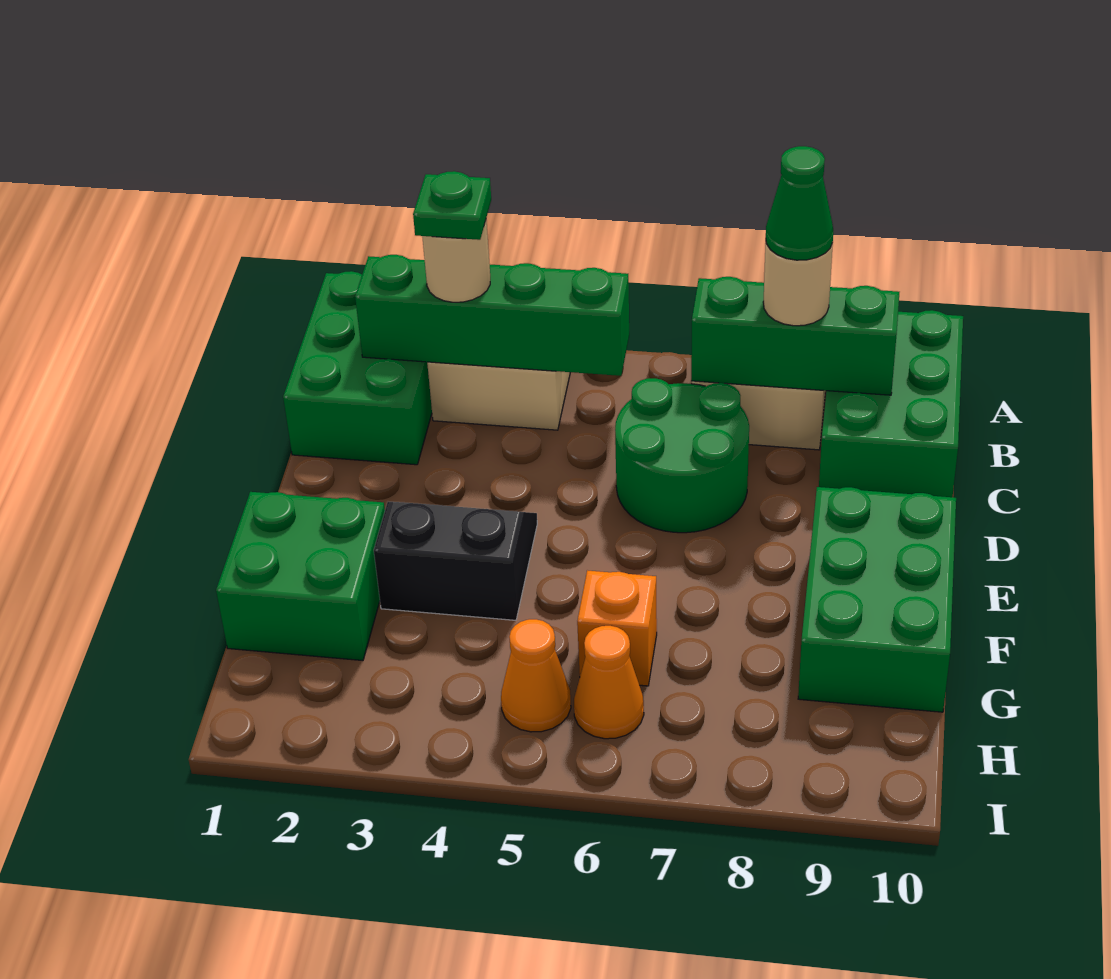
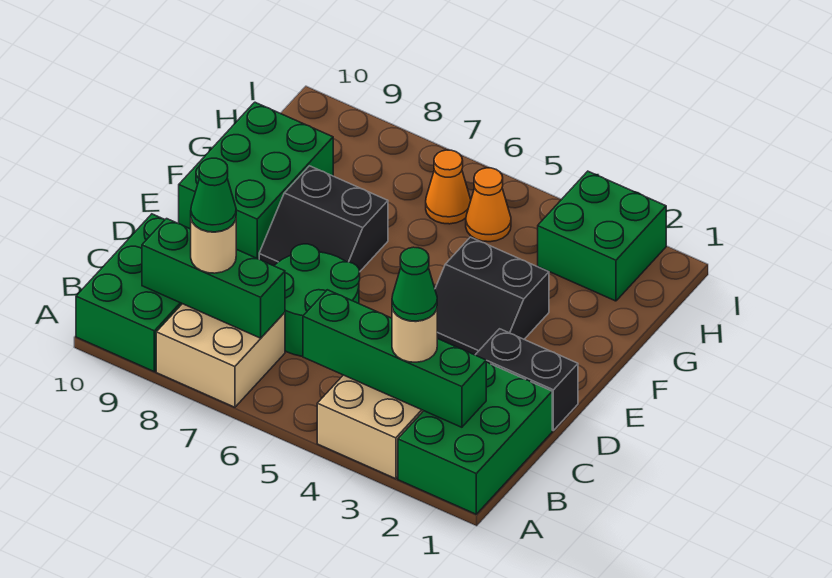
green plate B3 level 4 -> green cone B3 level 4
none -> black brick D1:D2 level 1
none -> black slope E7:F8 level 1 top F
green brick F1:G2 level 1 -> green brick H2:I3 level 1
orange brick G6 level 1 -> none

